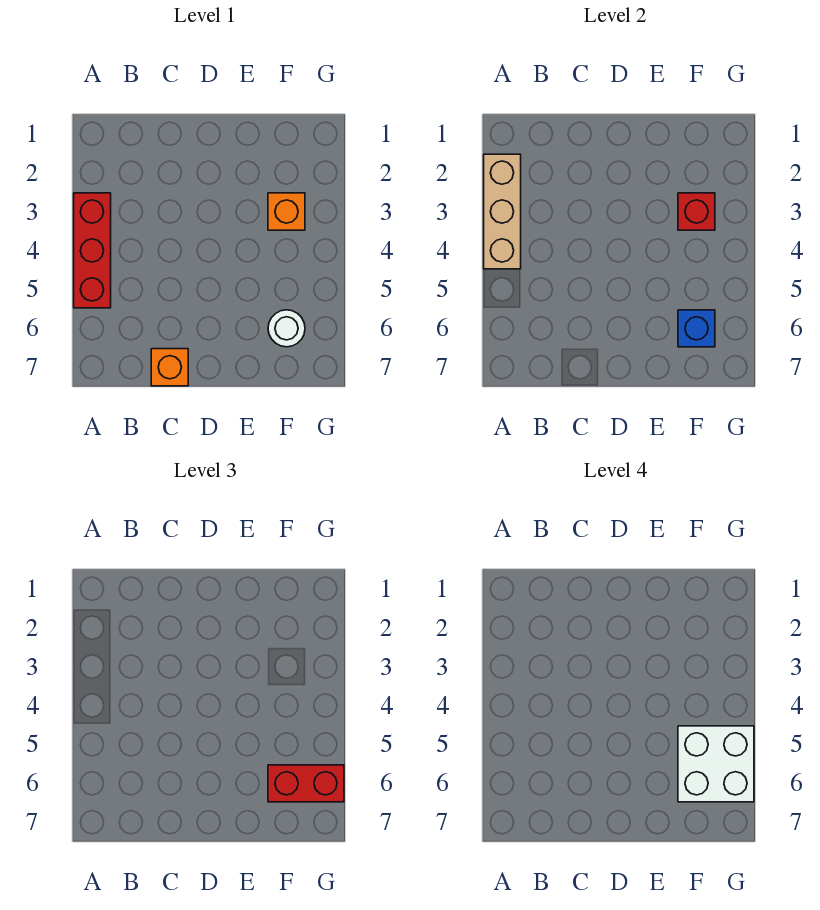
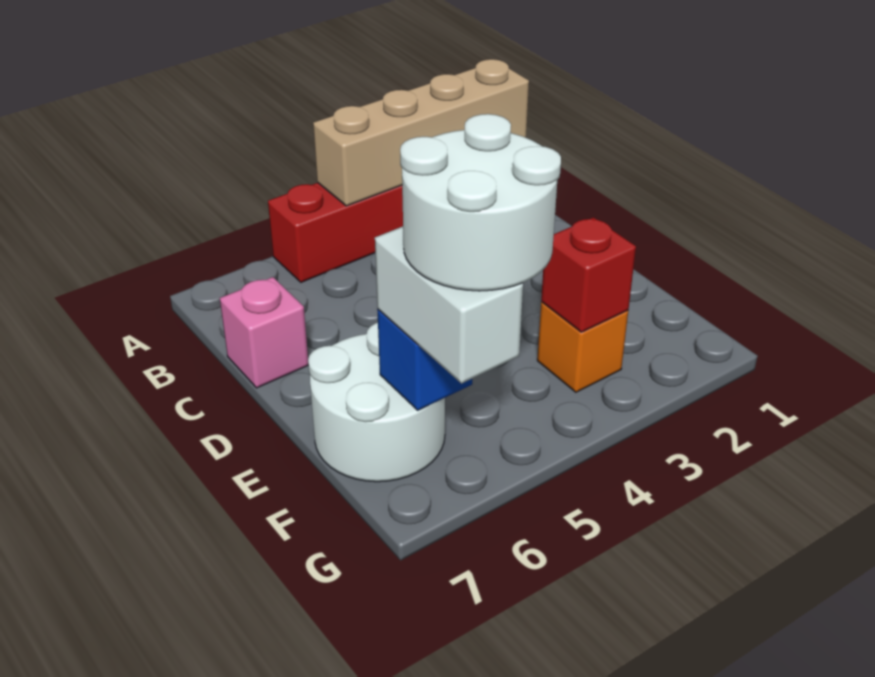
tan brick A2:A4 level 2 -> tan brick A1:A4 level 2
orange brick C7 level 1 -> pink brick C7 level 1
white brick F5:G6 level 4 -> white round brick F5:G6 level 4
white round brick F6 level 1 -> white round brick E6:F7 level 1
red brick F6:G6 level 3 -> white brick F6:G6 level 3

